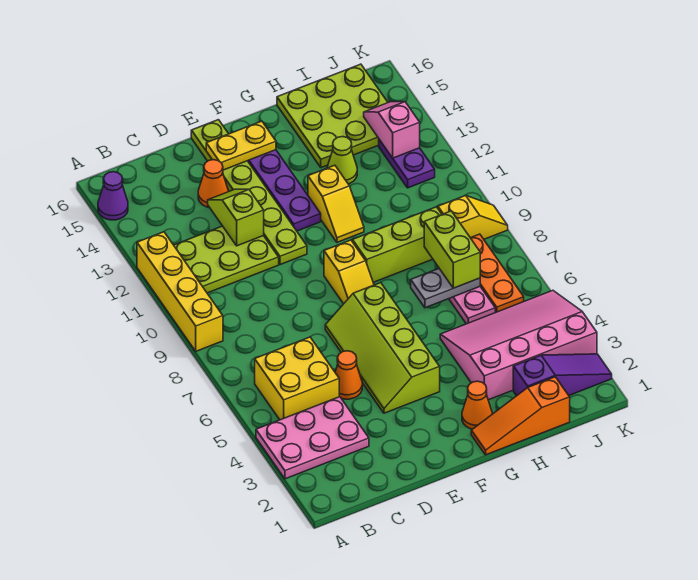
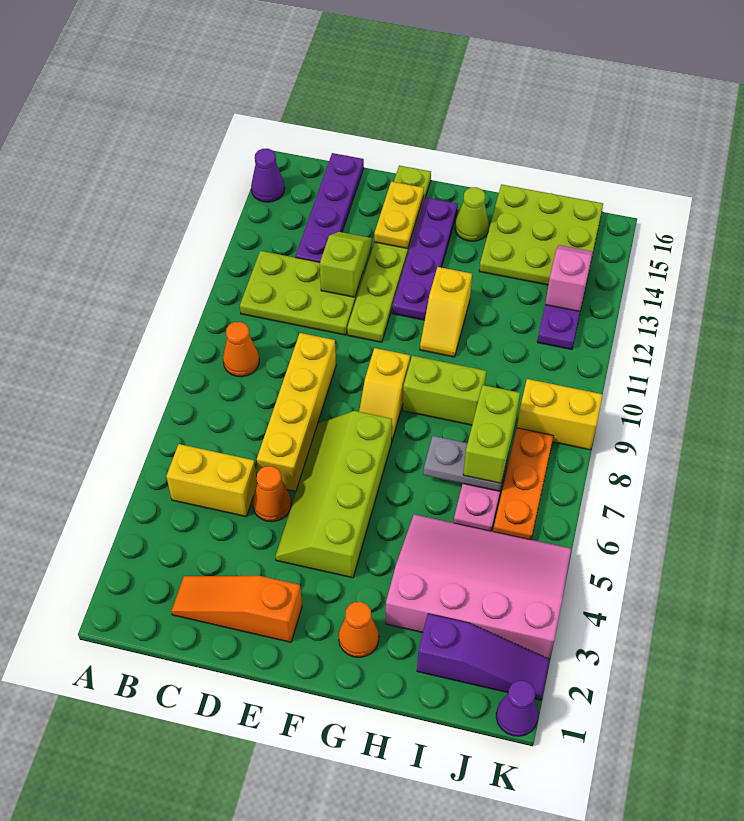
pink plate A3:C4 level 1 -> none
yellow brick A9:A12 level 1 -> yellow brick D6:D9 level 1
yellow brick B5:C6 level 1 -> yellow brick B5:C5 level 1
none -> purple plate C13:C16 level 1
orange cone D14 level 1 -> orange cone B9 level 1
yellow plate E15:F15 level 2 -> yellow plate E14:E15 level 2
orange slope G1:I1 level 1 top I -> orange slope C2:E2 level 1 top E
lime brick G9:I9 level 1 -> lime brick G9:H9 level 1
lime cone H13 level 1 -> lime cone G15 level 1
yellow slope J9:K9 level 1 top J -> yellow brick J9:K9 level 1
none -> purple cone K1 level 1

